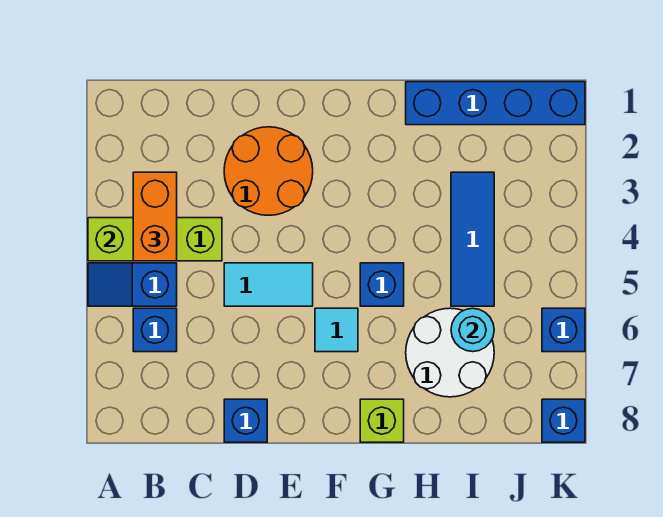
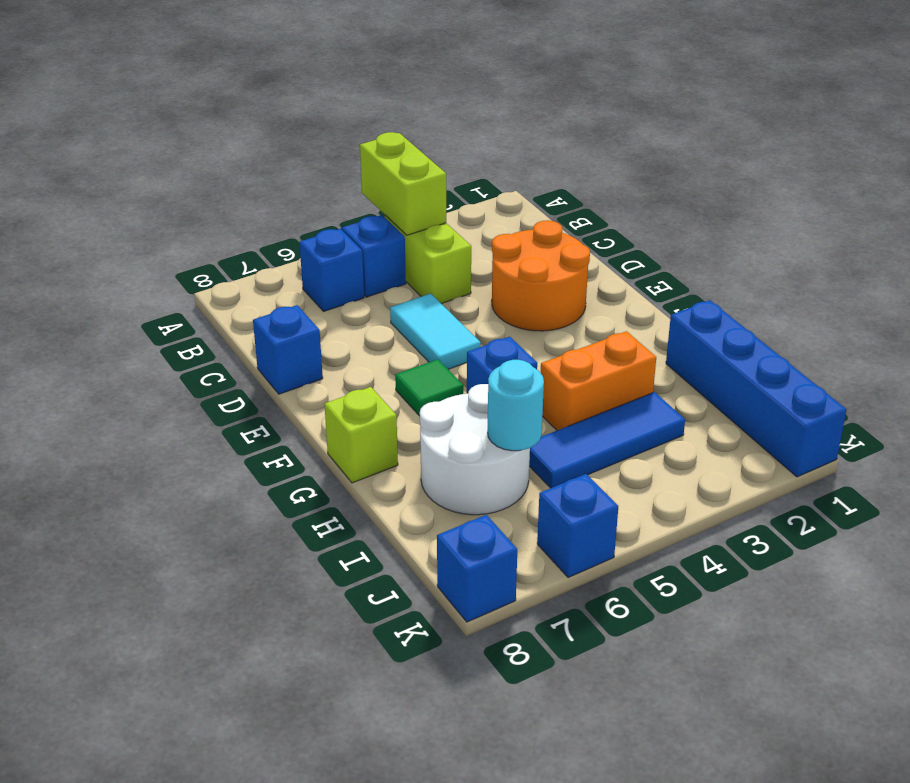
orange brick B3:B4 level 3 -> orange brick H3:H4 level 1
cyan tile F6 level 1 -> green tile F6 level 1

